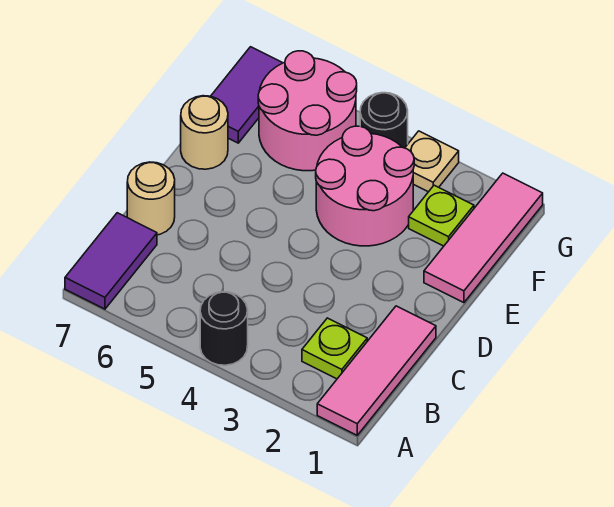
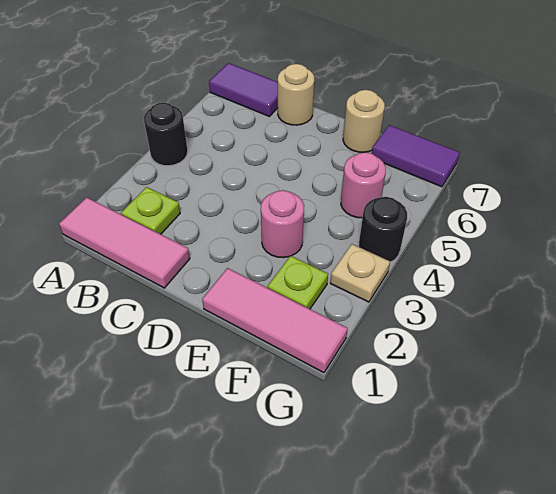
pink round brick E3:F4 level 1 -> pink round brick E3 level 1
pink round brick F5:G6 level 1 -> pink round brick F5 level 1

